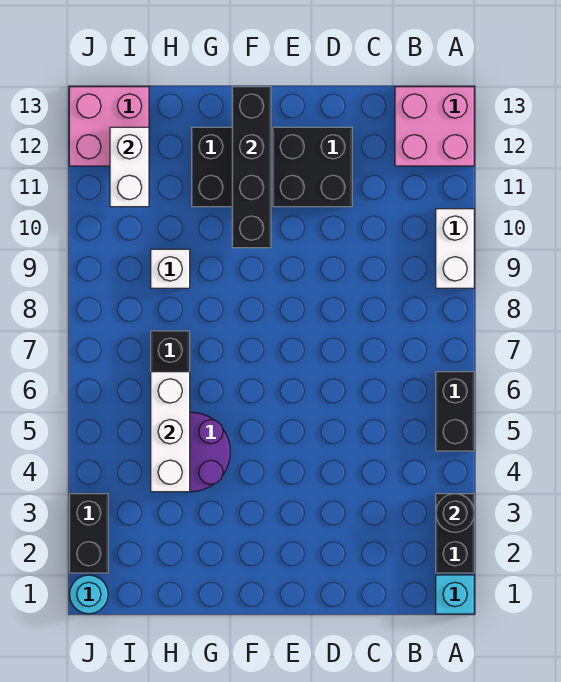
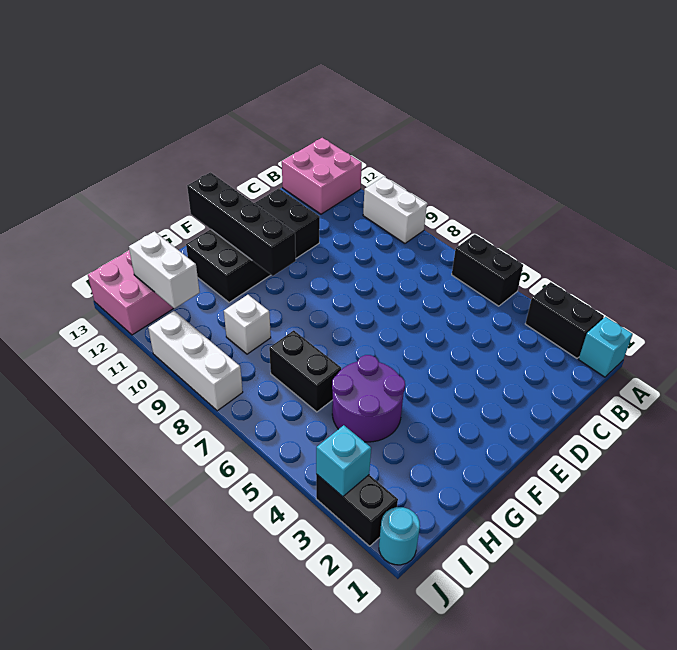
black round brick A3 level 2 -> none
white brick H4:H6 level 2 -> white brick J8:J10 level 1
none -> cyan brick J3 level 2

